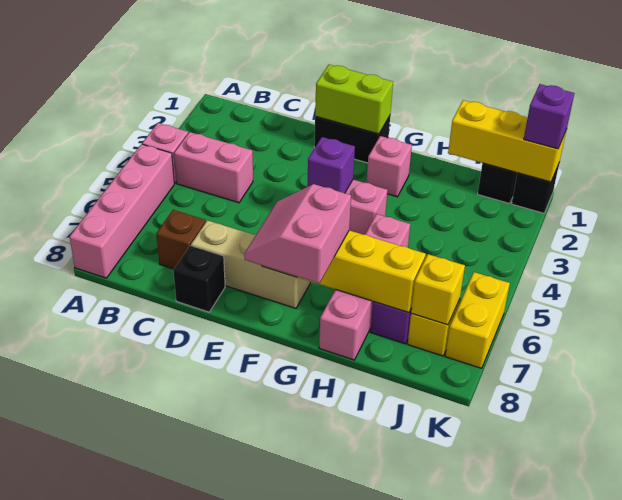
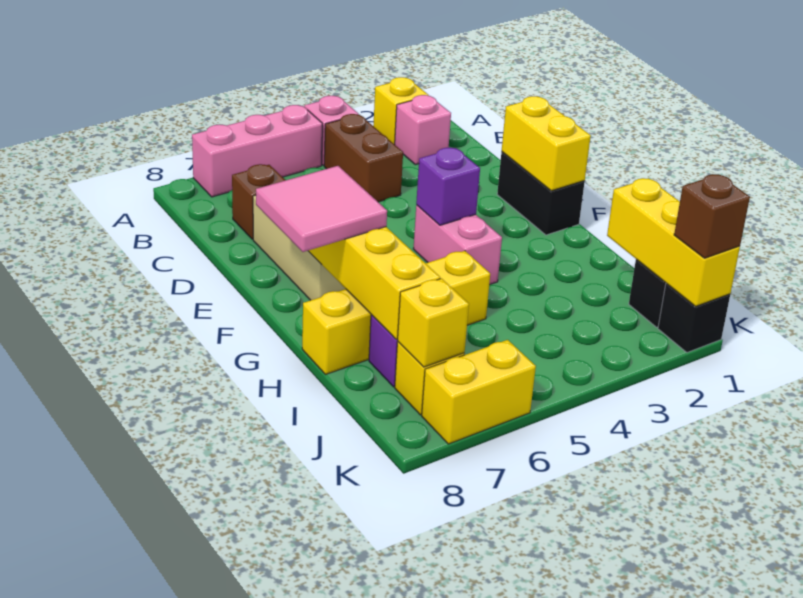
none -> yellow brick A2 level 1
pink brick A5:A8 level 1 -> pink brick A5:A7 level 1
pink brick B4:C4 level 1 -> brown brick B4:C4 level 1
black brick D8 level 1 -> none
lime brick E1:F1 level 2 -> yellow brick E1:F1 level 2
pink slope F7:G8 level 3 top G -> pink tile F7:G8 level 3
pink brick G2 level 1 -> pink brick B2 level 1
pink brick H5:H8 level 1 -> yellow brick H5:H8 level 1
purple brick K1 level 3 -> brown brick K1 level 3

